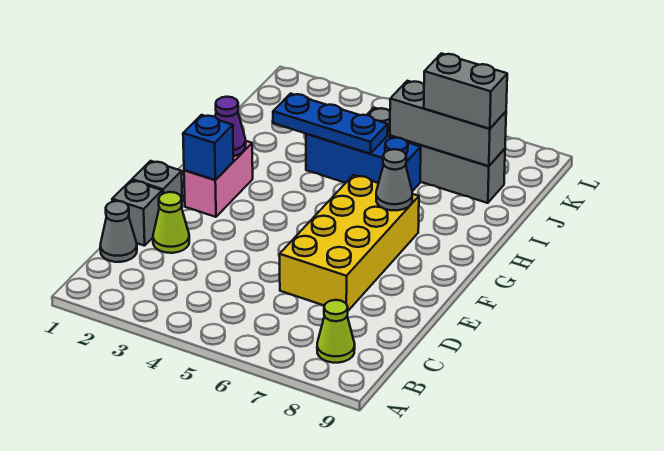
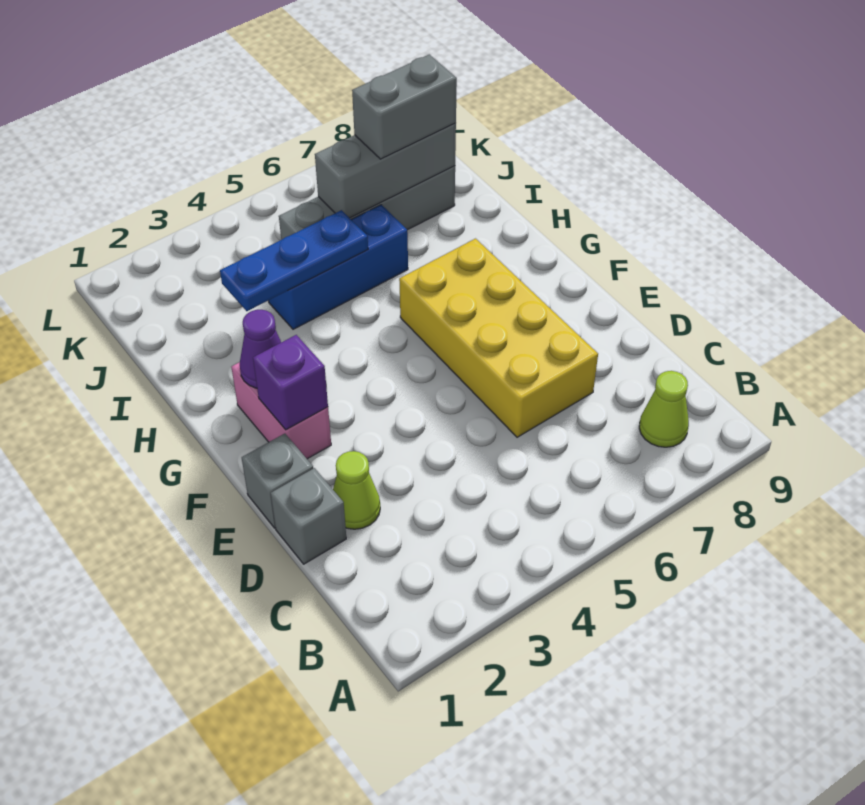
grey cone C1 level 1 -> none
blue brick F2 level 2 -> purple brick F2 level 2
grey cone G7 level 2 -> none

